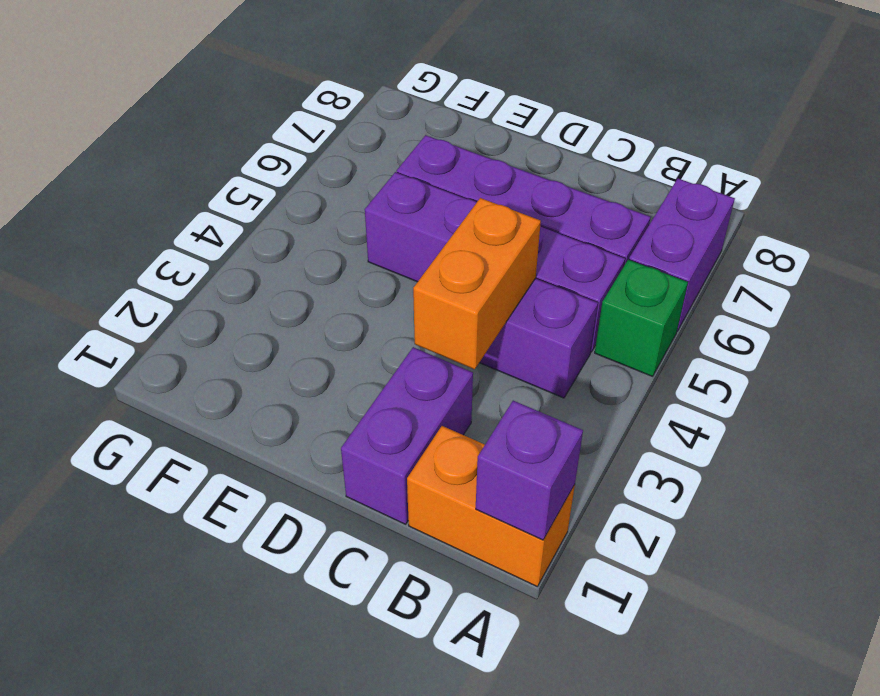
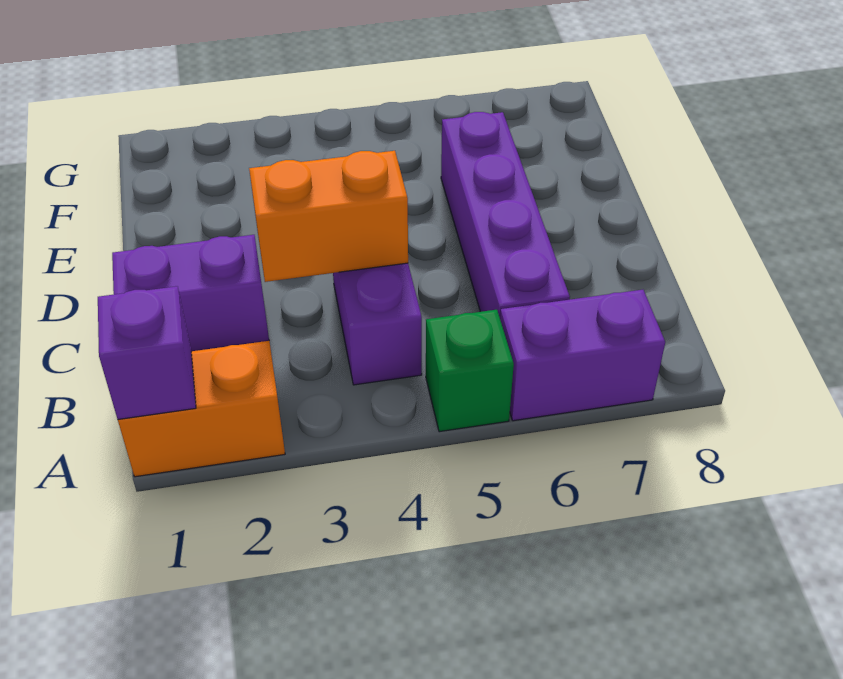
orange brick A1:B1 level 1 -> orange brick A1:A2 level 1
purple brick B5:E5 level 1 -> none

